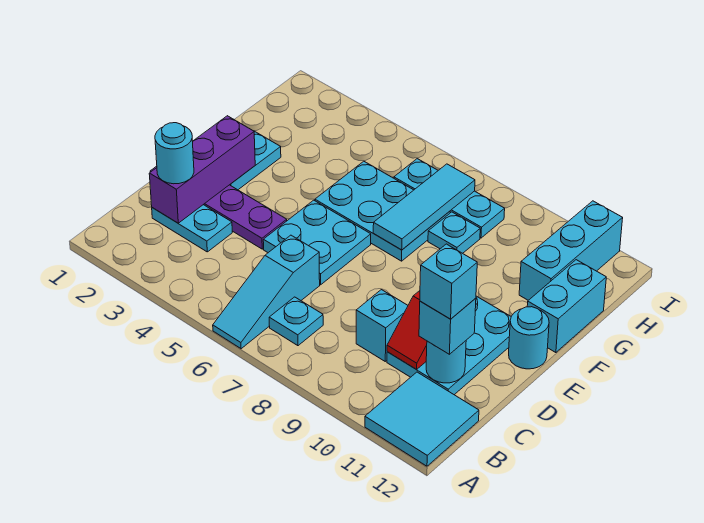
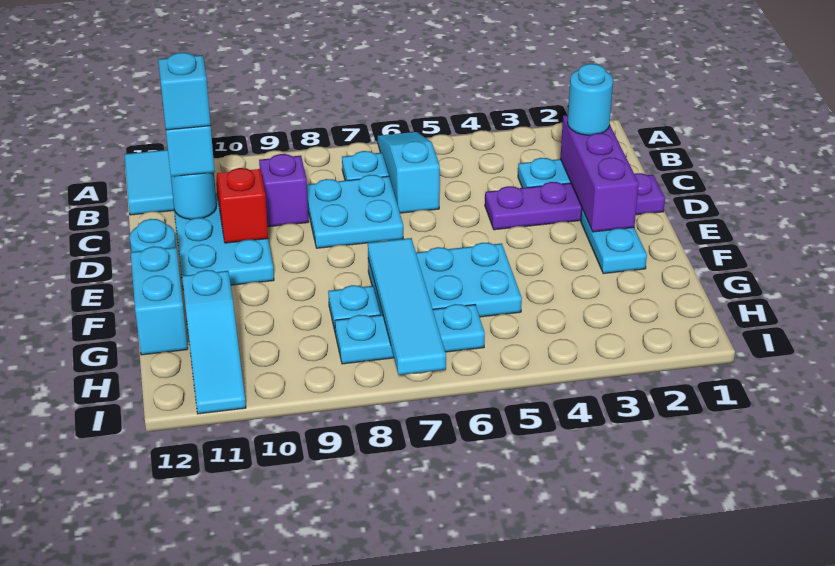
cyan brick C9 level 1 -> purple brick C9 level 1
cyan plate D5:E6 level 1 -> cyan plate C7:D8 level 1
cyan tile F7:H7 level 2 -> cyan tile F7:I7 level 2
cyan brick G11:I11 level 1 -> cyan slope G11:I11 level 1 top G

